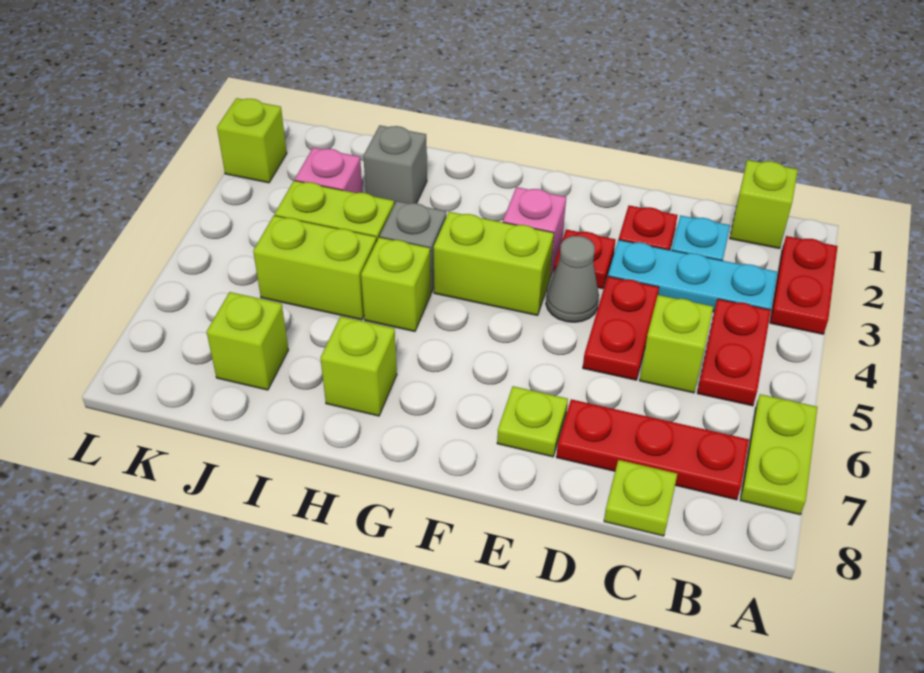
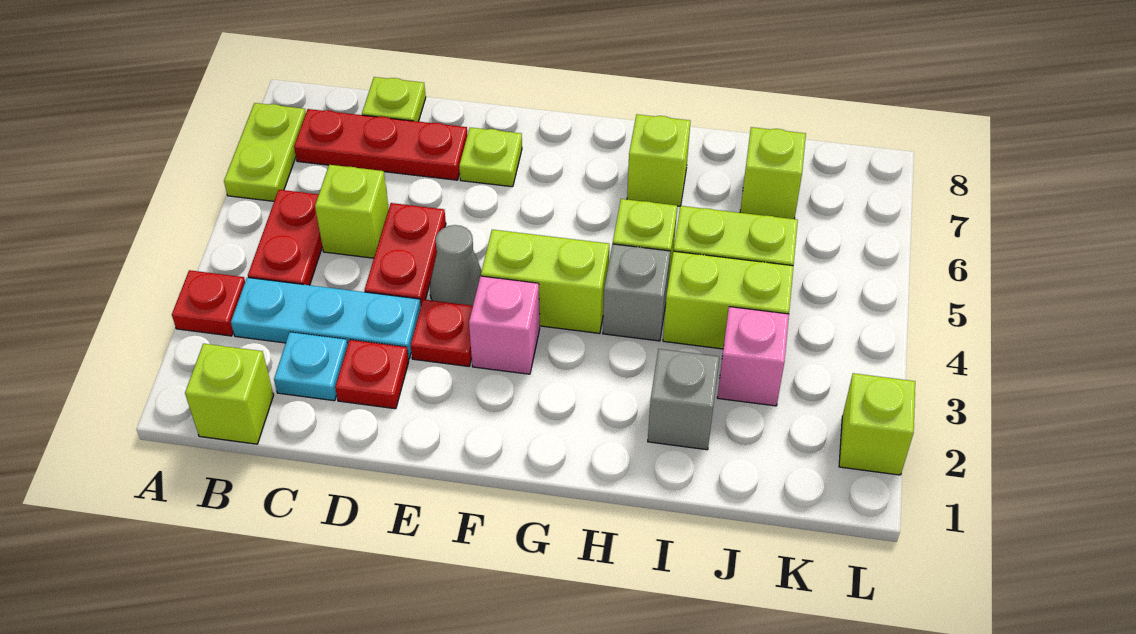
red plate A2:A3 level 1 -> red plate A3 level 1

